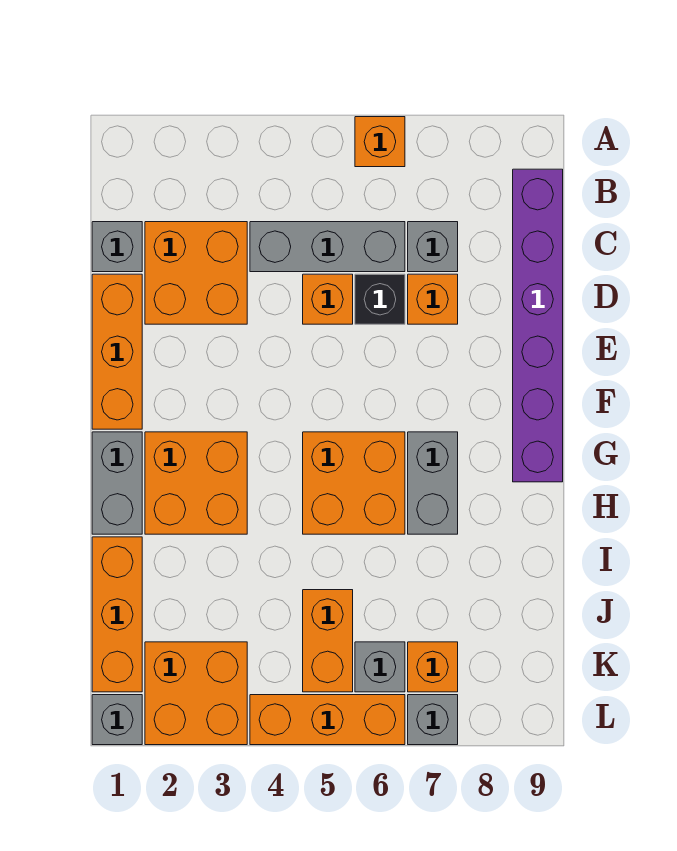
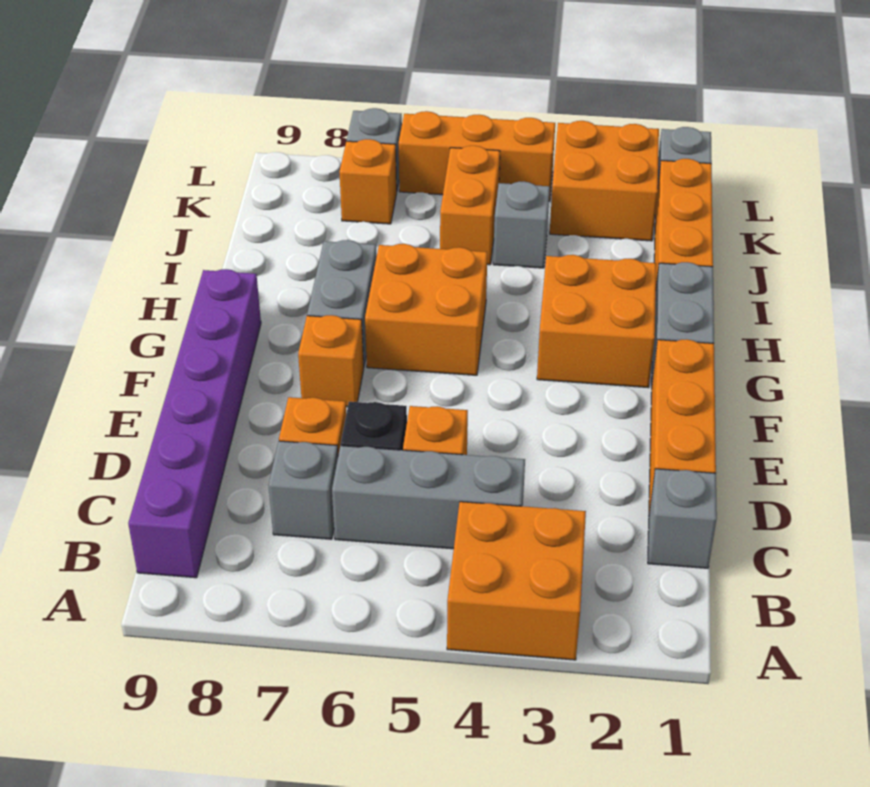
orange brick A6 level 1 -> orange brick F7 level 1
orange brick C2:D3 level 1 -> orange brick A3:B4 level 1
grey brick K6 level 1 -> grey brick J4 level 1

